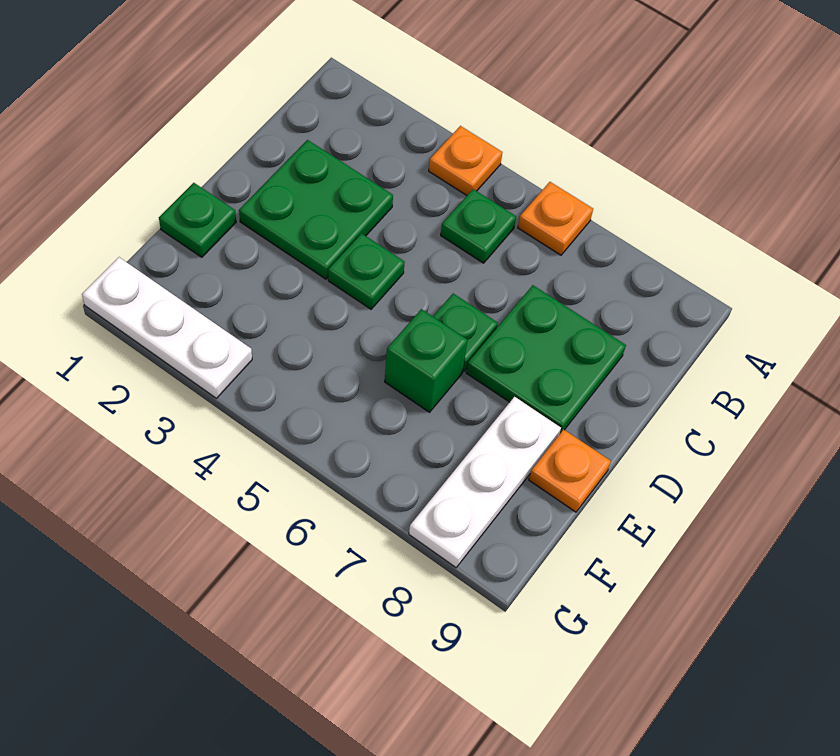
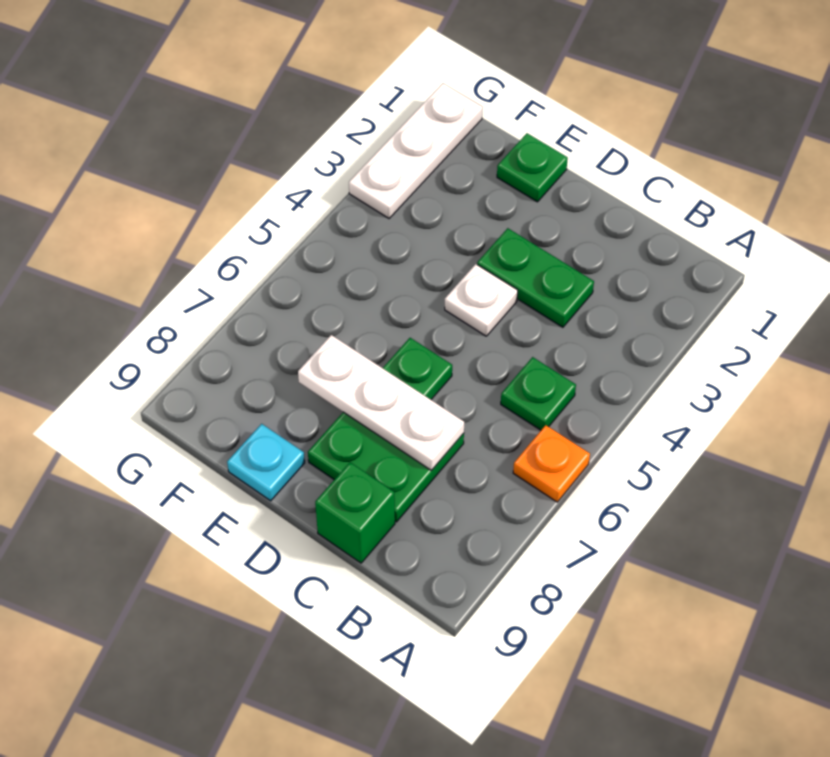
orange plate A4 level 1 -> none
green plate C2:D3 level 1 -> green plate C3:D3 level 1
green plate D4 level 1 -> white plate D4 level 1
green brick E6 level 1 -> green brick C9 level 1
white plate E8:G8 level 1 -> white plate C7:E7 level 2
orange plate E9 level 1 -> cyan plate E9 level 1

